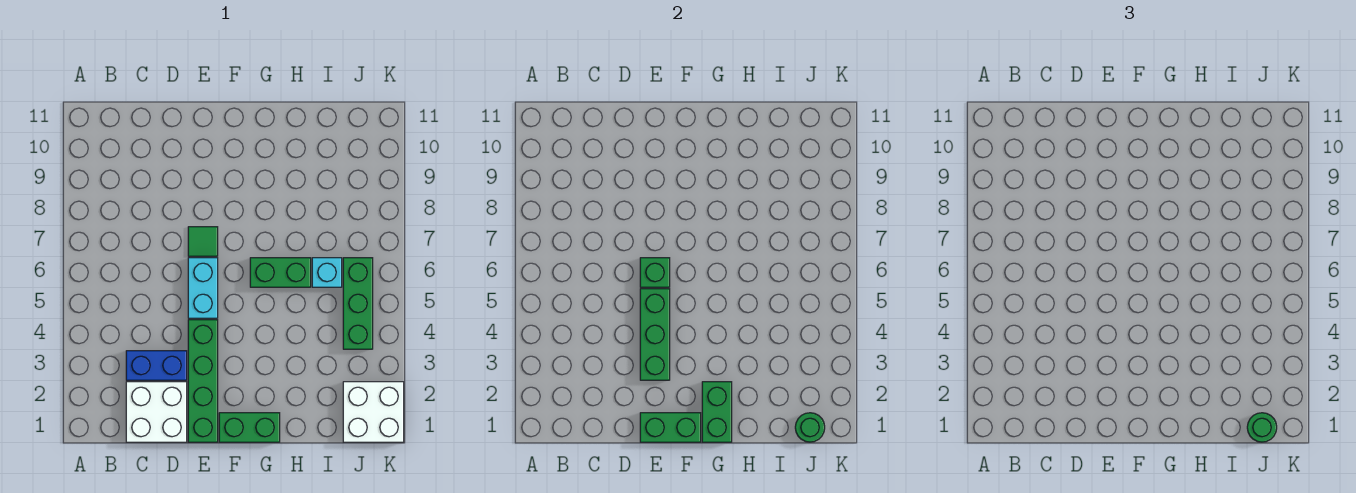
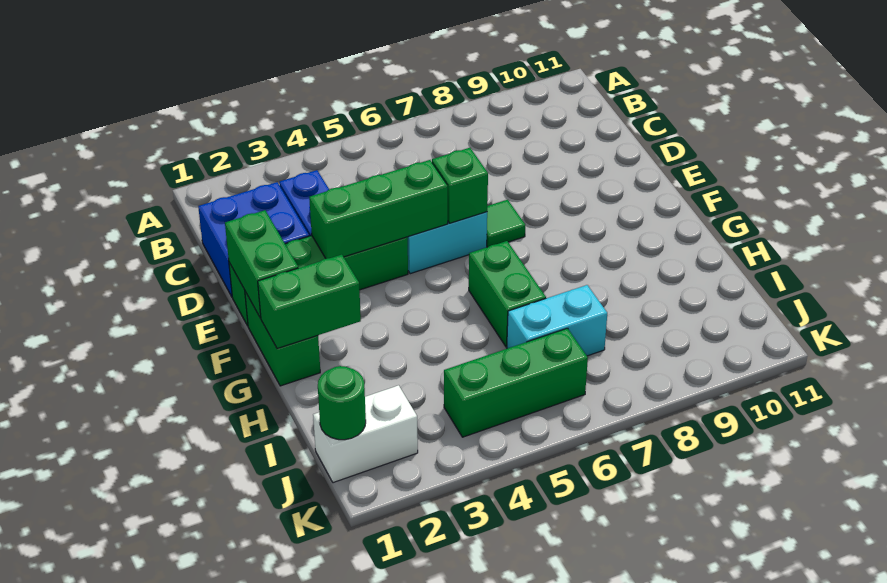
white brick C1:D2 level 1 -> blue brick C1:D2 level 1
cyan brick I6 level 1 -> cyan brick I6:I7 level 1
white brick J1:K2 level 1 -> white brick J1:J2 level 1
green round brick J1 level 3 -> none

